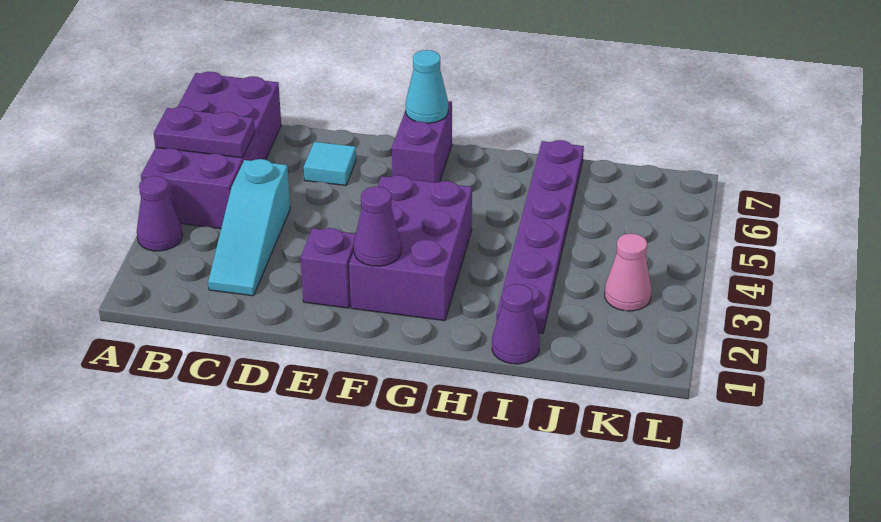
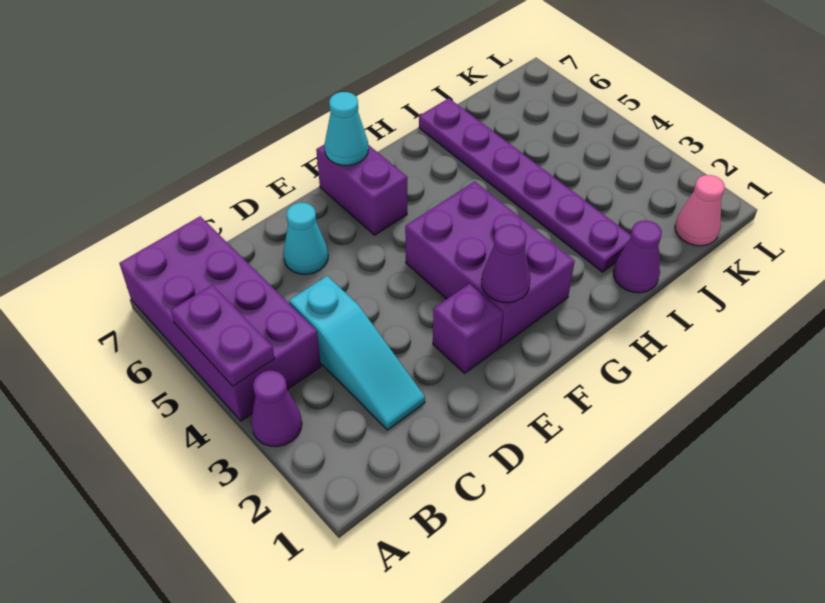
purple plate A5:B5 level 2 -> purple plate A4:A5 level 2
cyan tile D6 level 1 -> cyan cone D6 level 1
pink cone K3 level 1 -> pink cone K1 level 1

